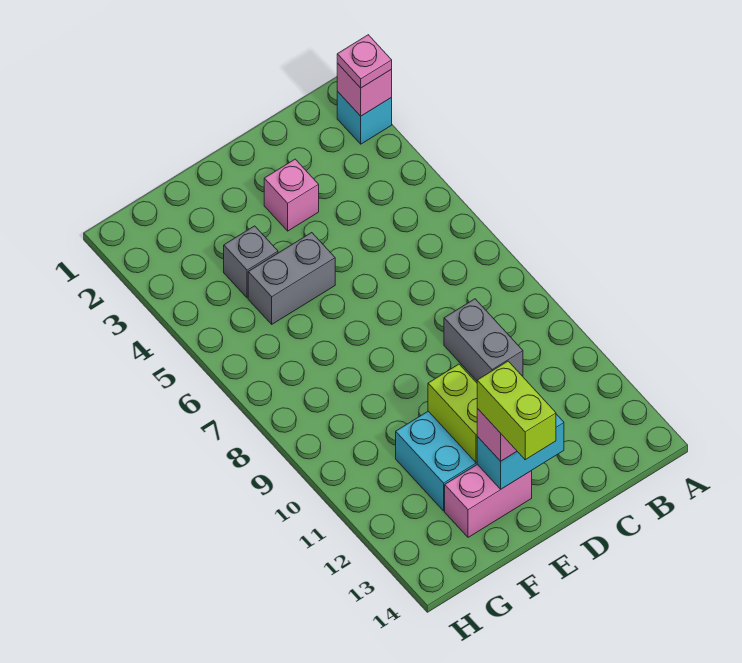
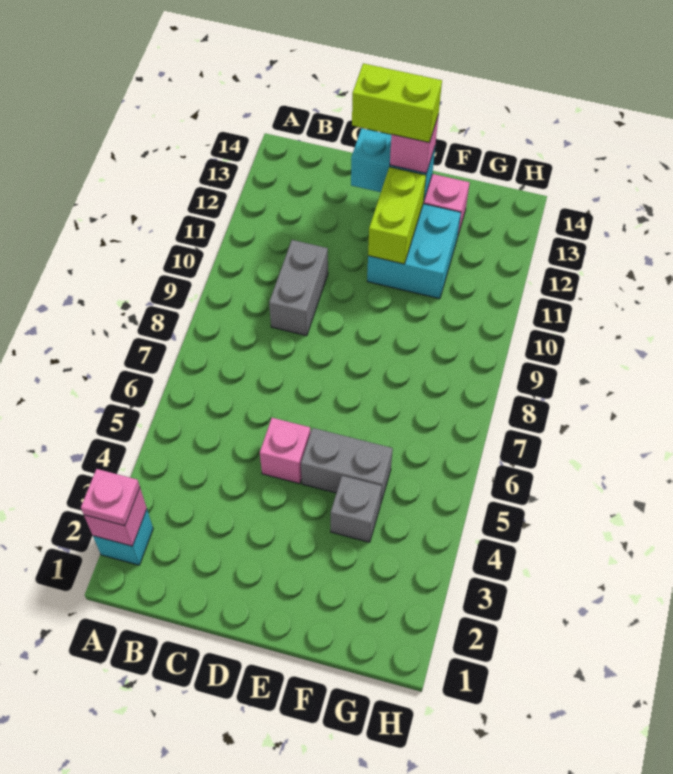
pink brick D3 level 1 -> pink brick D5 level 1
lime brick E13:E14 level 4 -> lime brick D13:E13 level 4

